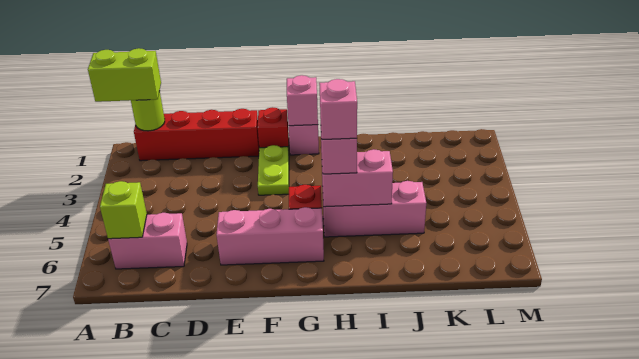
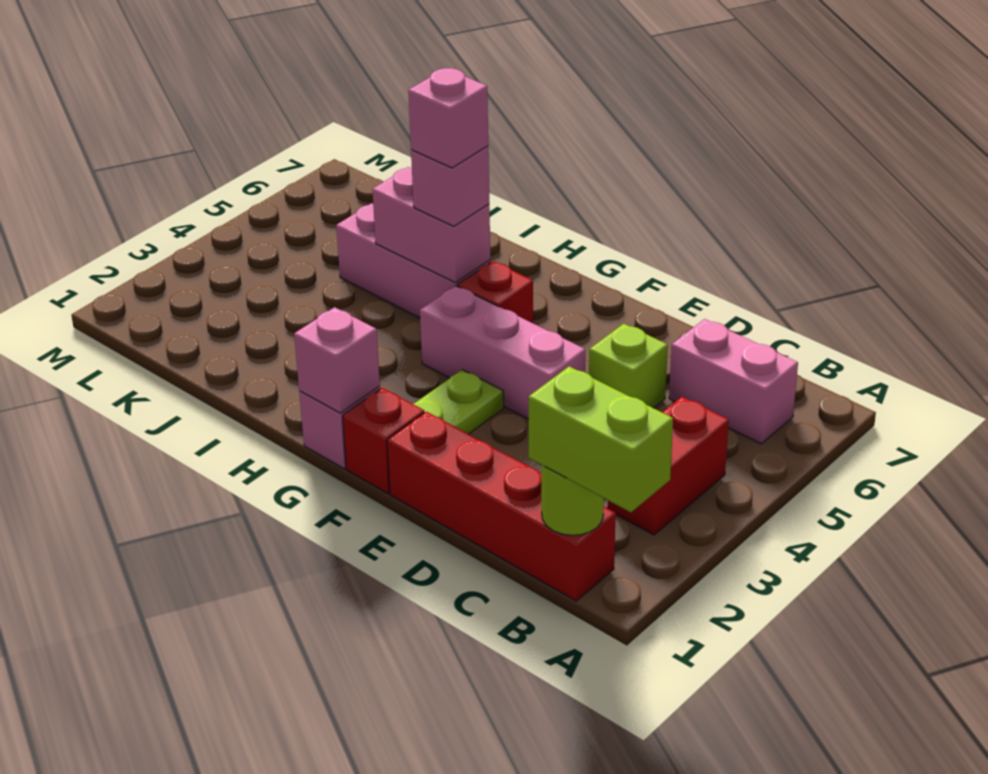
none -> red brick B3:B4 level 1
lime brick B6 level 2 -> lime brick D5 level 1
pink brick E6:G6 level 1 -> pink brick E4:G4 level 1

